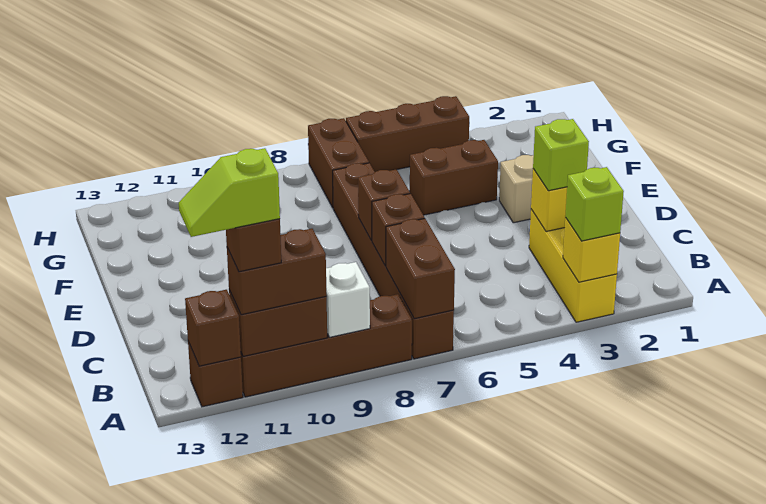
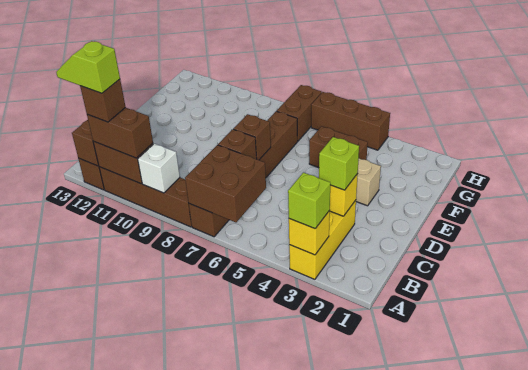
brown brick A7:B7 level 2 -> brown brick A6:B7 level 2

